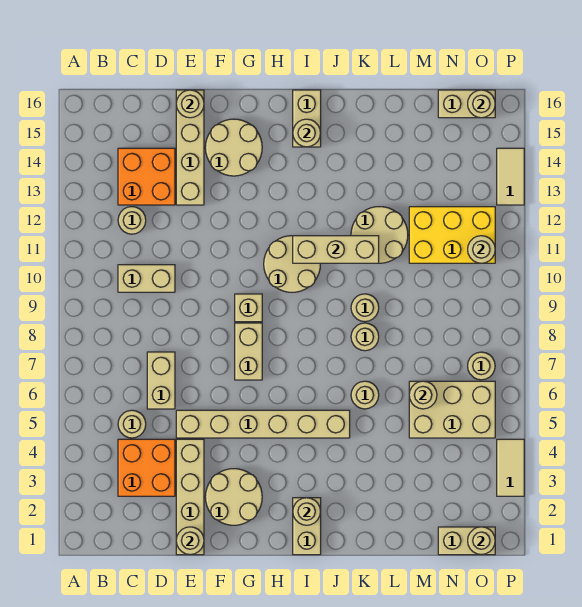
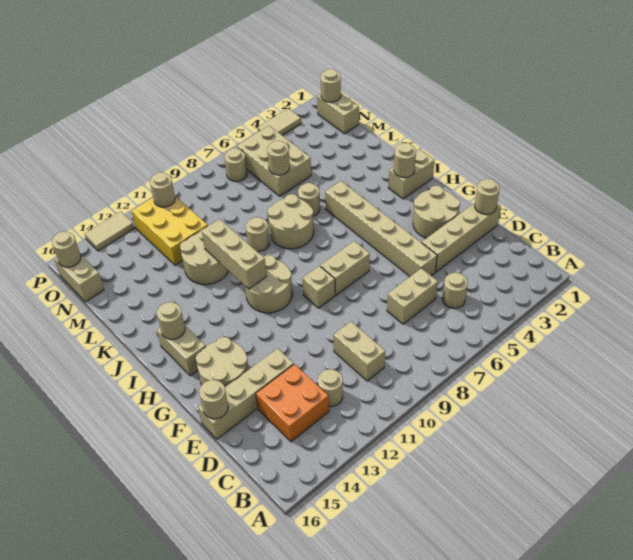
orange brick C3:D4 level 1 -> none
tan brick I15:I16 level 1 -> tan brick H15:I15 level 1
tan round brick K8 level 1 -> tan round brick J7:K8 level 1

